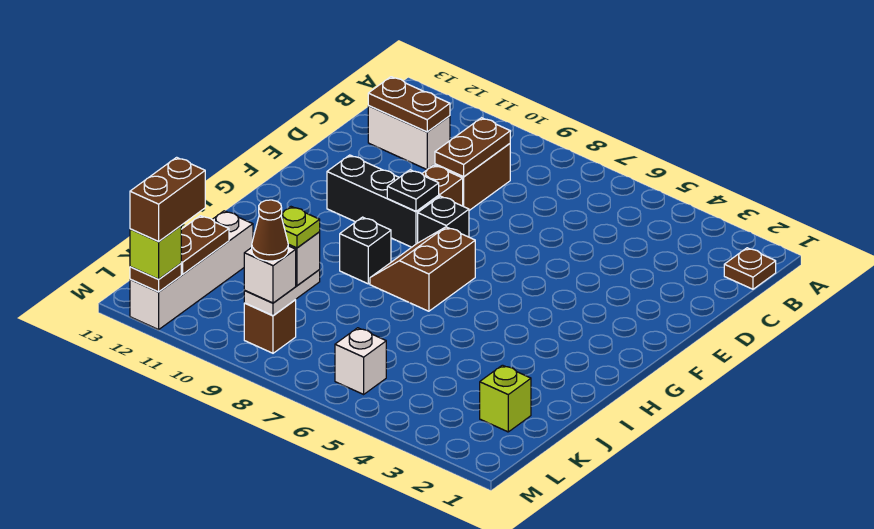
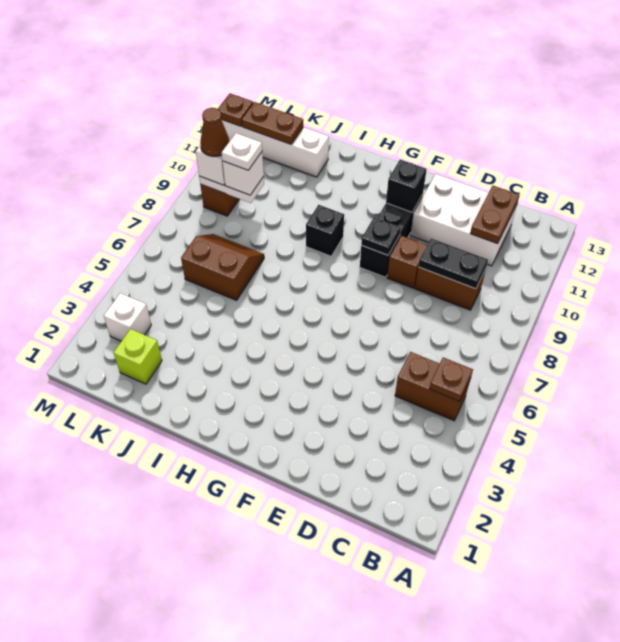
brown plate B1 level 1 -> brown plate B5 level 2
brown plate C9:D9 level 2 -> black plate C9:D9 level 2
white brick C11:C12 level 1 -> white brick C11:E12 level 1
black brick F8 level 1 -> black brick F11 level 2
brown slope G7:H8 level 1 top 7 -> brown slope J6:K7 level 1 top 6
lime plate K9 level 4 -> white plate K9 level 4
white brick L6 level 1 -> white brick L3 level 1
brown brick L12:M12 level 4 -> brown brick B5:C5 level 1
lime brick M12 level 3 -> none

